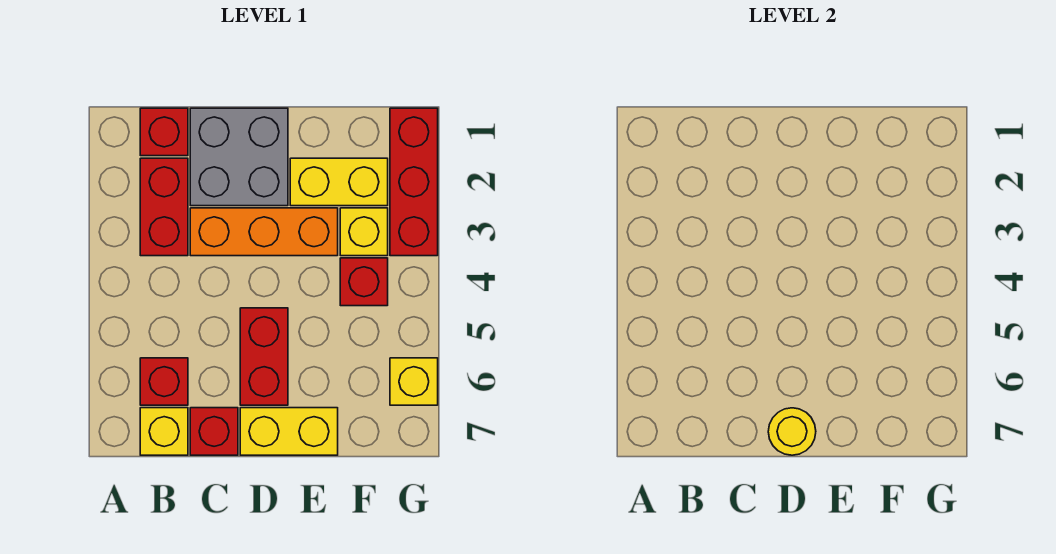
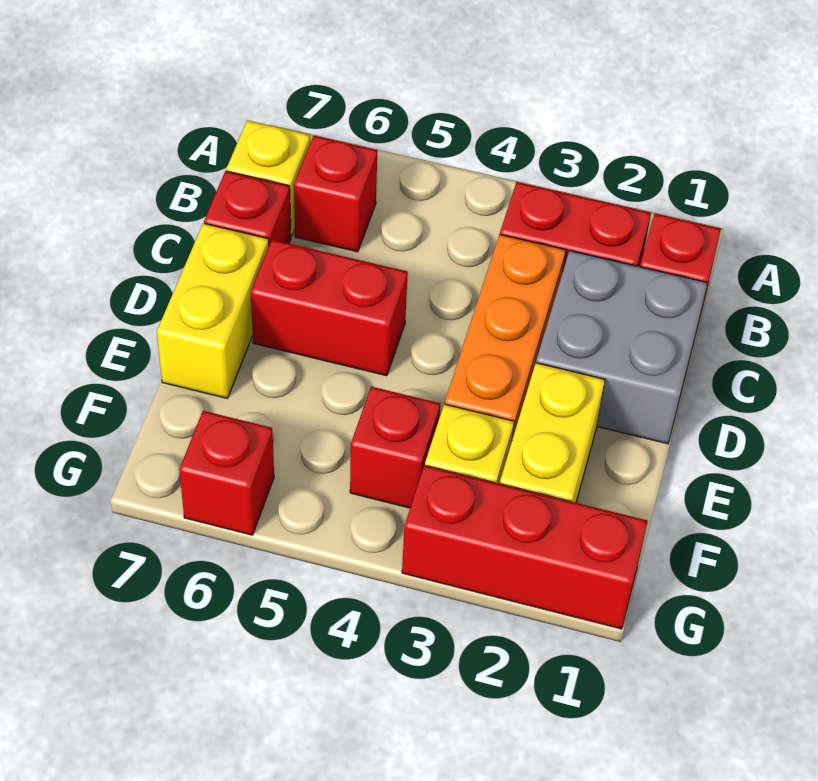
yellow round brick D7 level 2 -> none
yellow brick G6 level 1 -> red brick G6 level 1

